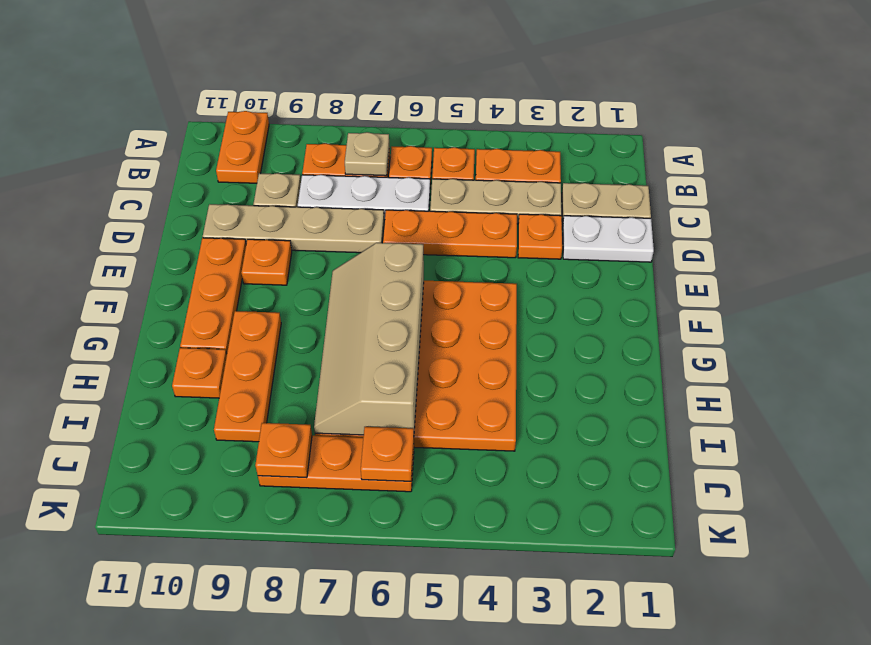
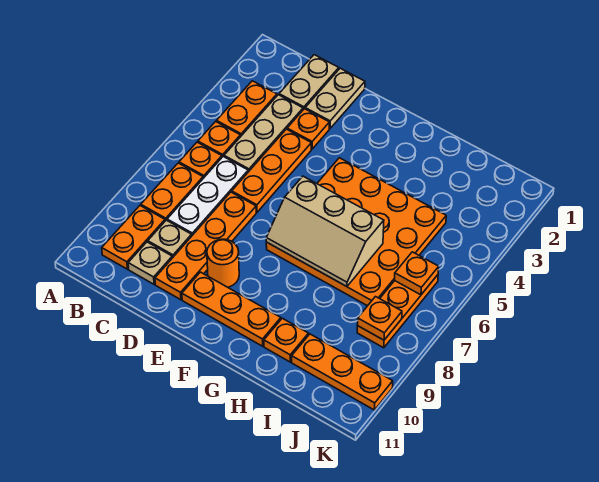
orange plate A10:B10 level 1 -> orange plate B9:B10 level 1
tan plate B7 level 2 -> tan plate C10 level 1
white plate D1:D2 level 1 -> tan plate D1:D2 level 1
tan plate D7:D10 level 1 -> orange plate D7:D10 level 1
orange plate E9 level 1 -> orange round brick E9 level 1
tan slope F6:I7 level 2 top 6 -> tan slope F6:H7 level 2 top 6
orange plate G9:I9 level 1 -> orange plate I10:K10 level 1

